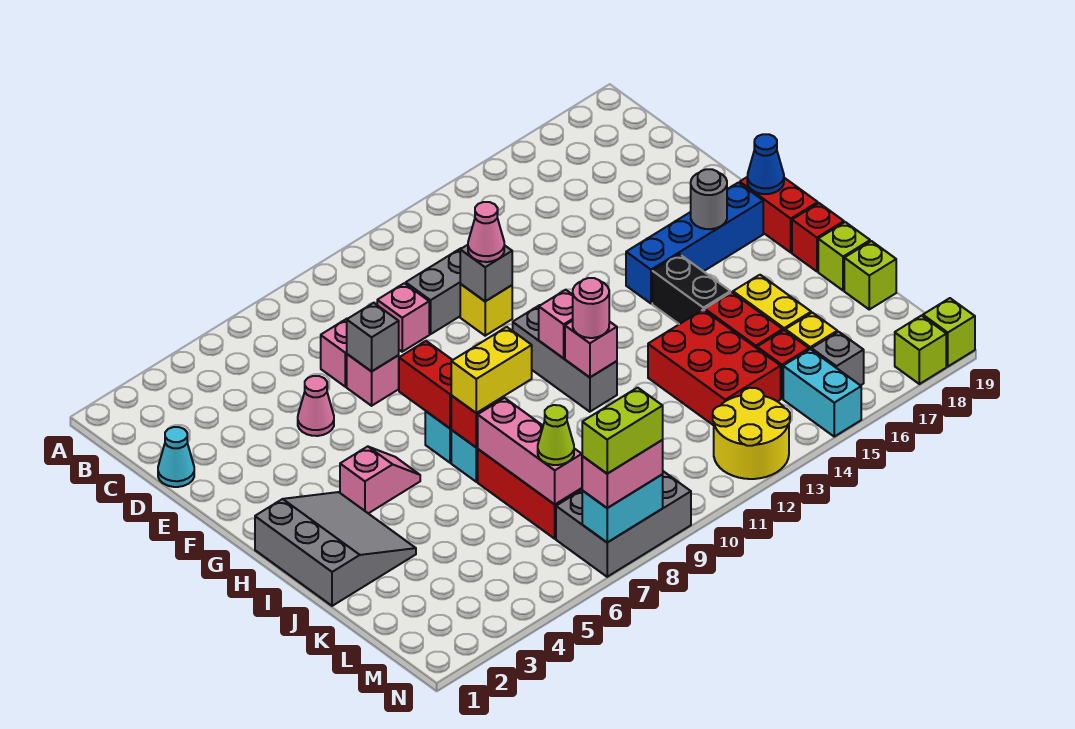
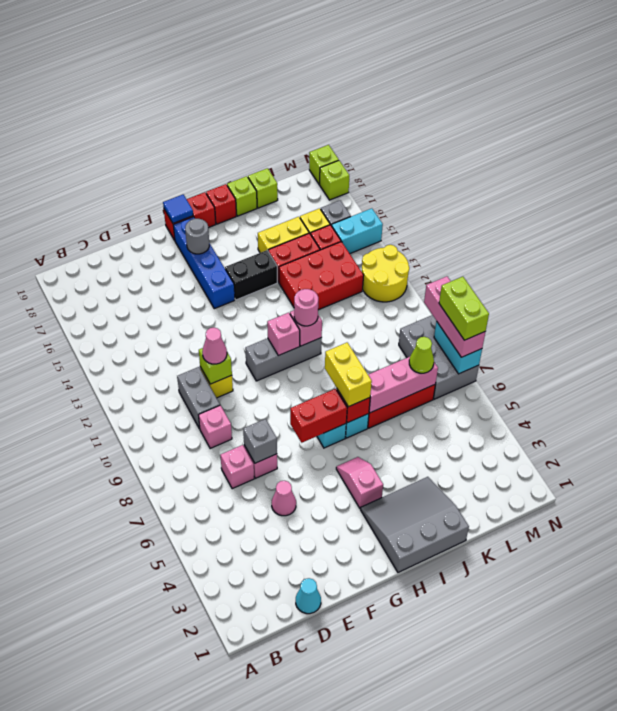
grey brick E11 level 2 -> lime brick E11 level 2
blue cone G19 level 2 -> blue tile G19 level 2
pink brick N7:N8 level 3 -> pink brick N7:N9 level 3

